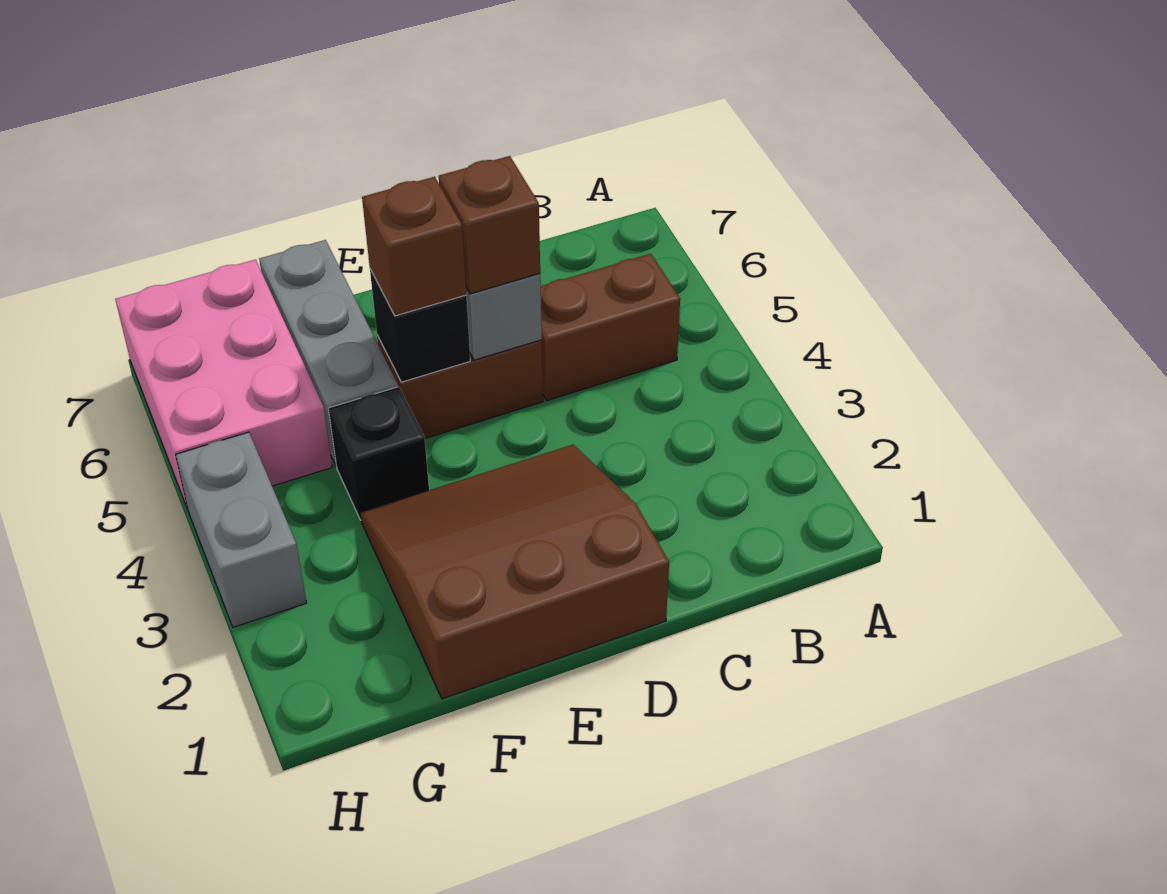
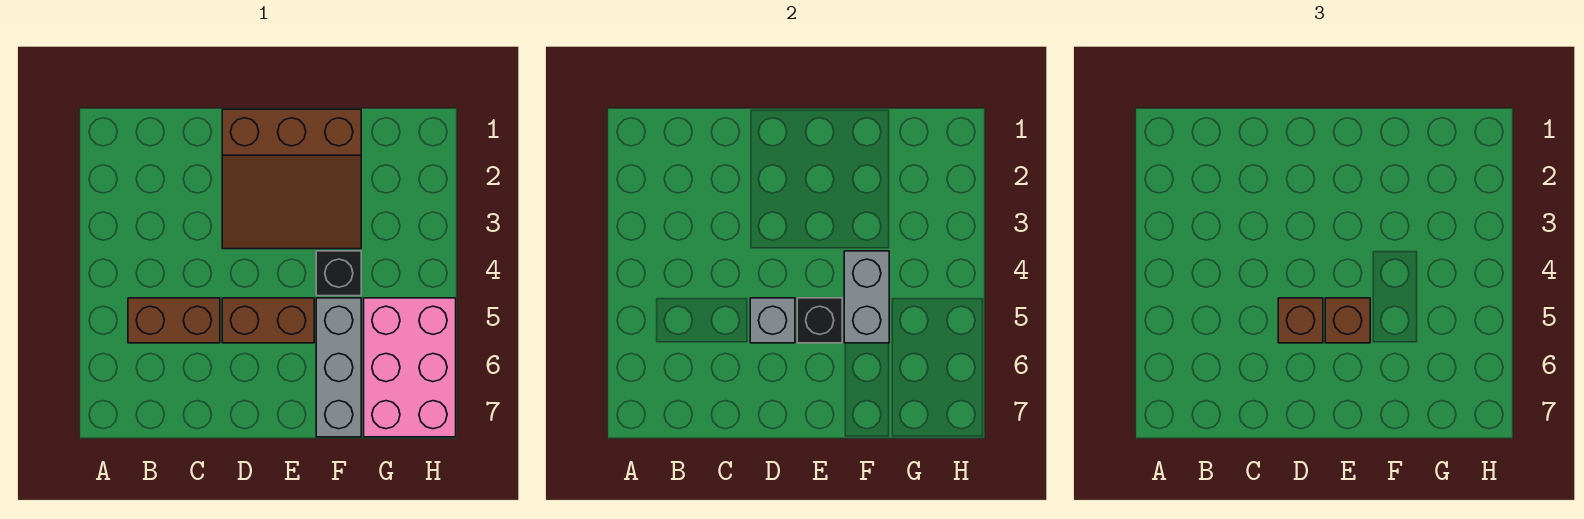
grey brick H3:H4 level 1 -> grey brick F4:F5 level 2

